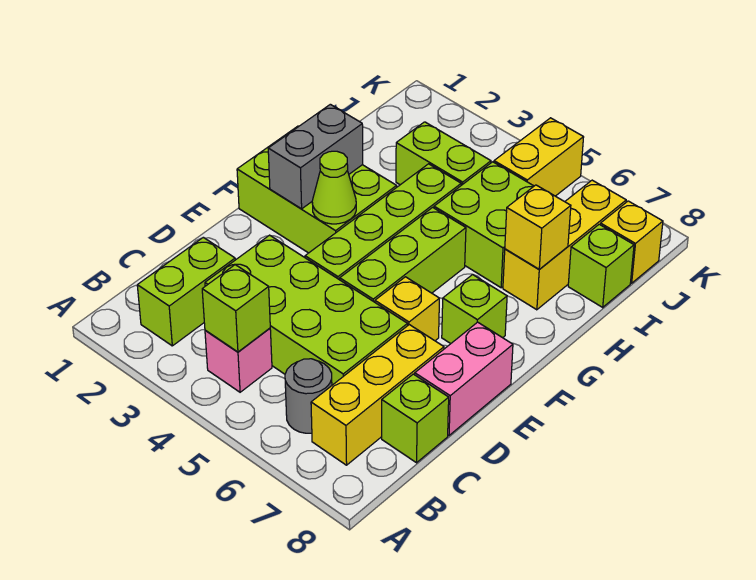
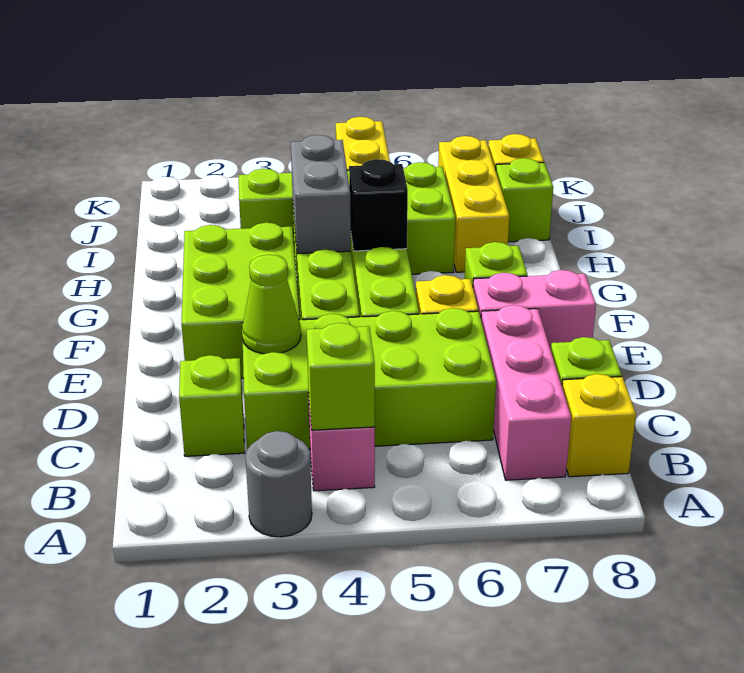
lime brick B2:C2 level 1 -> lime brick C2 level 1
grey round brick B6 level 1 -> grey round brick A3 level 1
yellow brick B7:D7 level 1 -> pink brick B7:D7 level 1
pink brick D8:E8 level 1 -> pink brick E7:E8 level 1
lime brick F1:G3 level 1 -> lime brick E2:G3 level 1
grey brick F2:G2 level 2 -> grey brick G4:H4 level 2
lime cone F3 level 2 -> lime cone D3 level 2
none -> black brick G5 level 2
yellow brick H7 level 2 -> yellow brick B8 level 1

